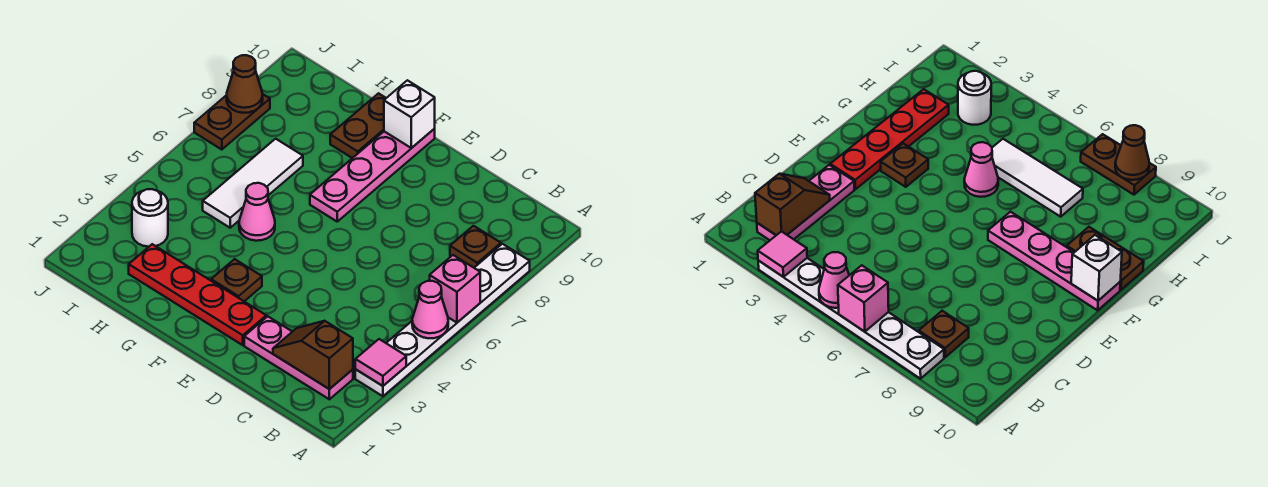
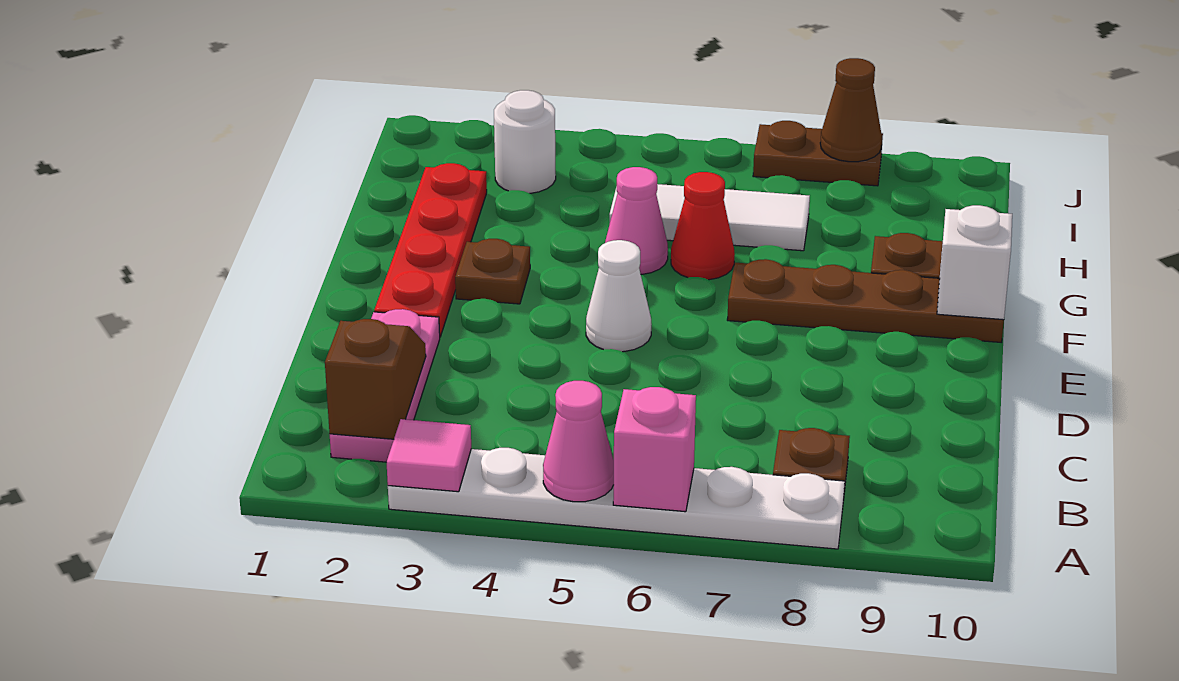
none -> white cone E5 level 1
pink plate F7:F10 level 1 -> brown plate F7:F10 level 1
none -> red cone G6 level 1

